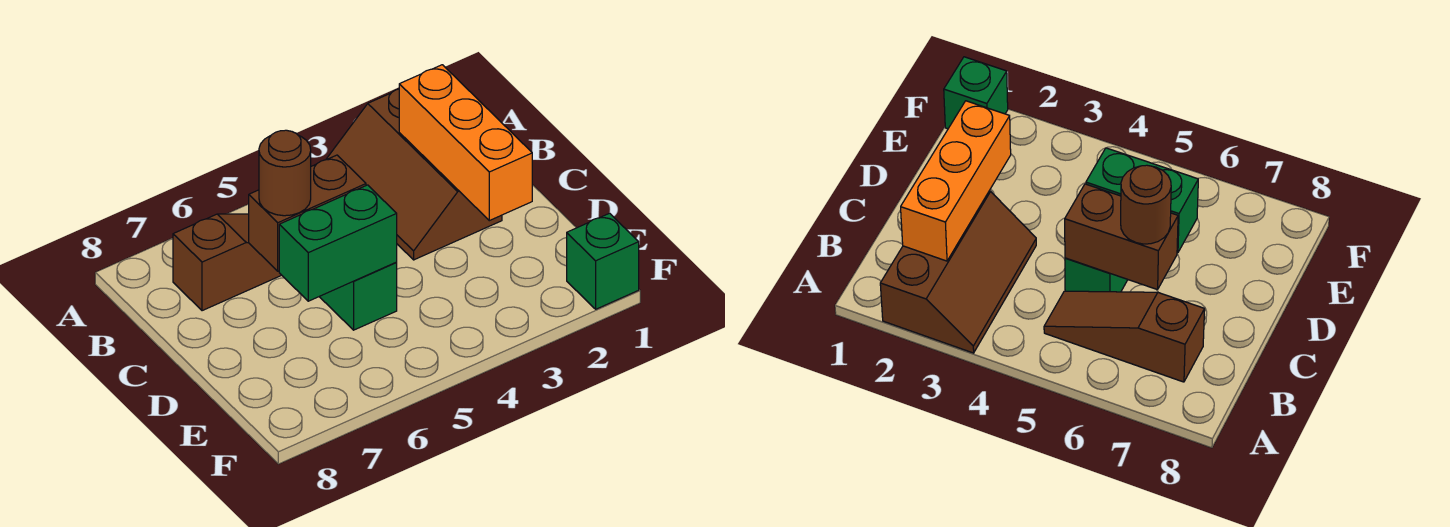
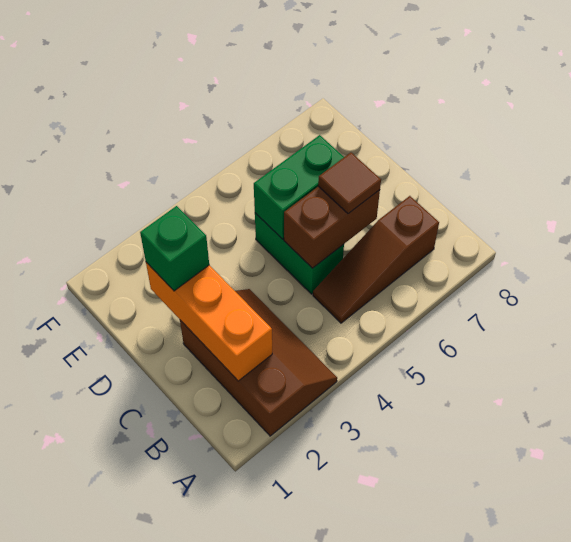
brown round brick C6 level 3 -> brown tile C6 level 3
green brick F1 level 1 -> green brick D2 level 3

